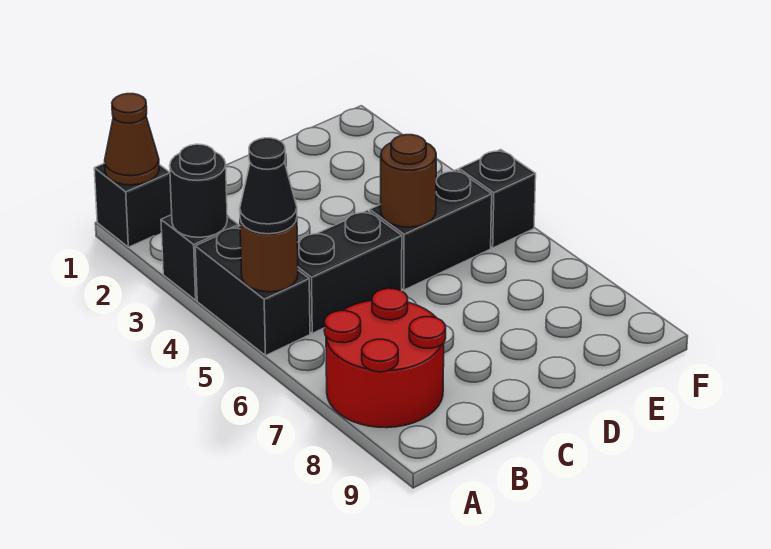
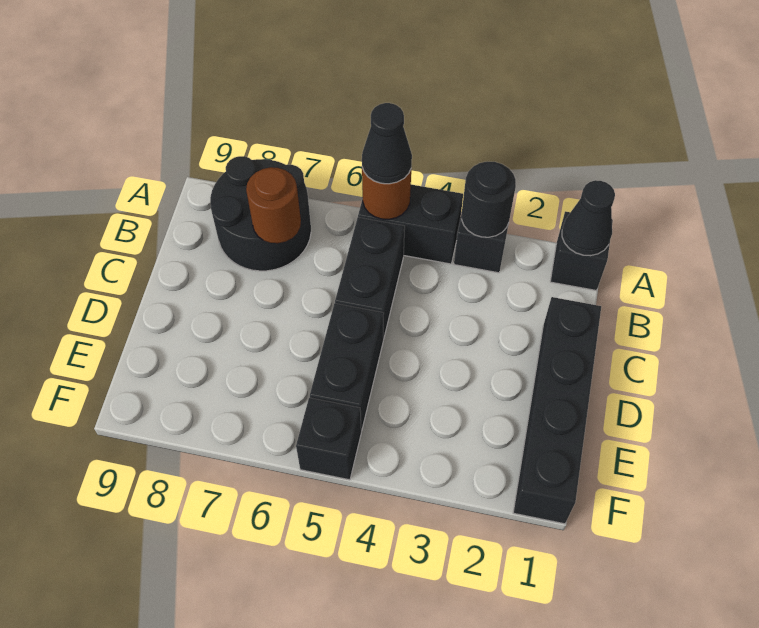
brown cone A1 level 2 -> black cone A1 level 2
red round brick A7:B8 level 1 -> black round brick A7:B8 level 1
none -> black brick C1:F1 level 1
brown round brick D5 level 2 -> brown round brick B7 level 2

